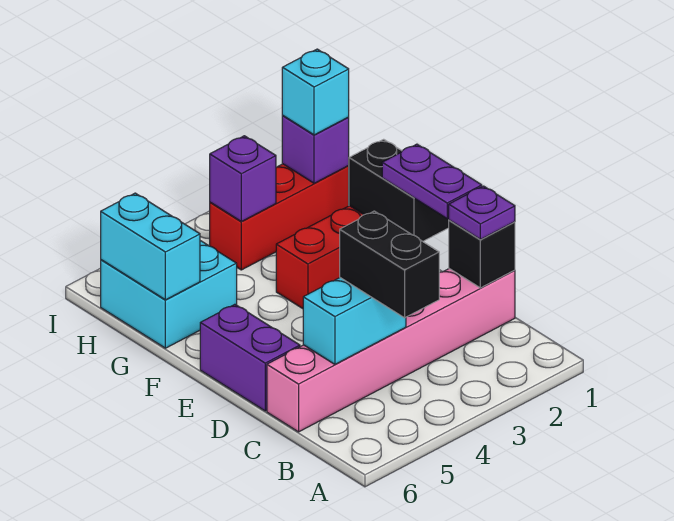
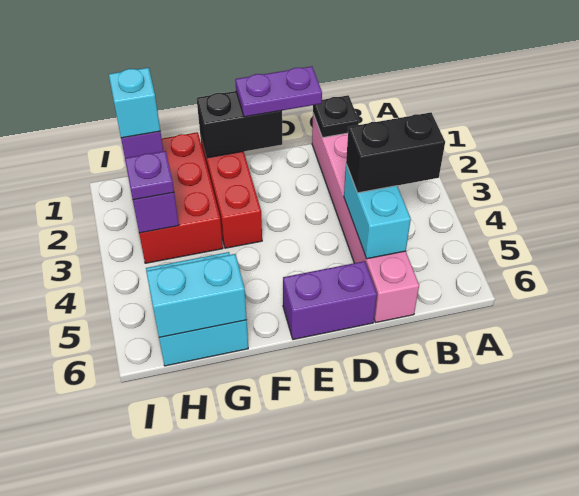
black brick C1 level 2 -> black plate C1 level 2
purple plate C1 level 3 -> purple plate H3 level 3
red brick H1:H3 level 1 -> red brick G1:H3 level 1

